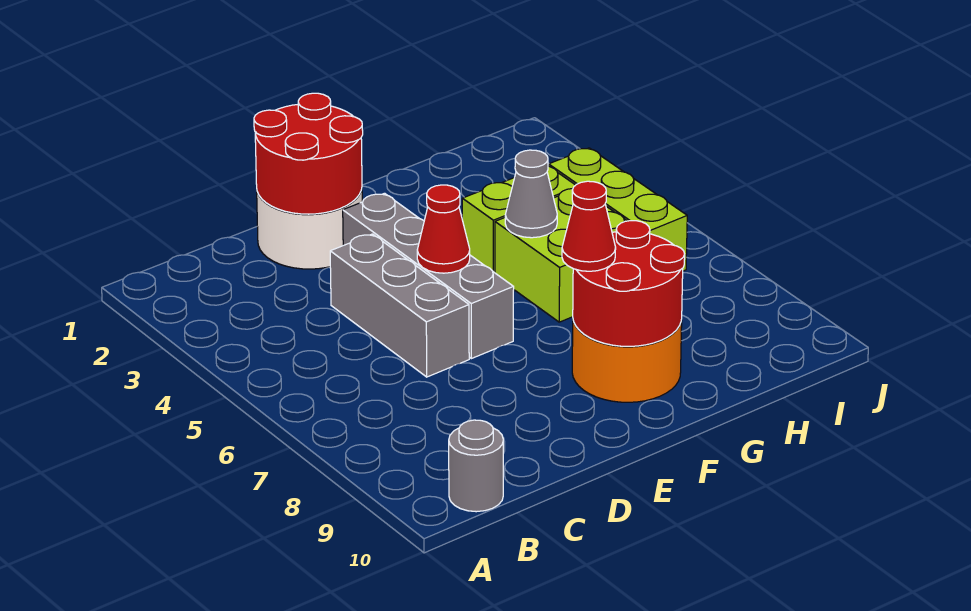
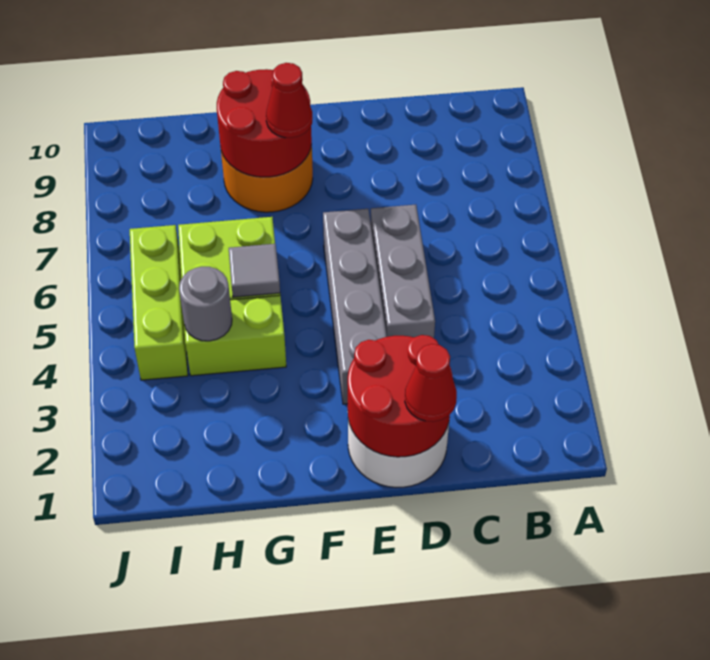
grey round brick B10 level 1 -> grey round brick H4 level 2
red cone E5 level 2 -> red cone D1 level 3
grey cone G5 level 2 -> grey tile G5 level 2

